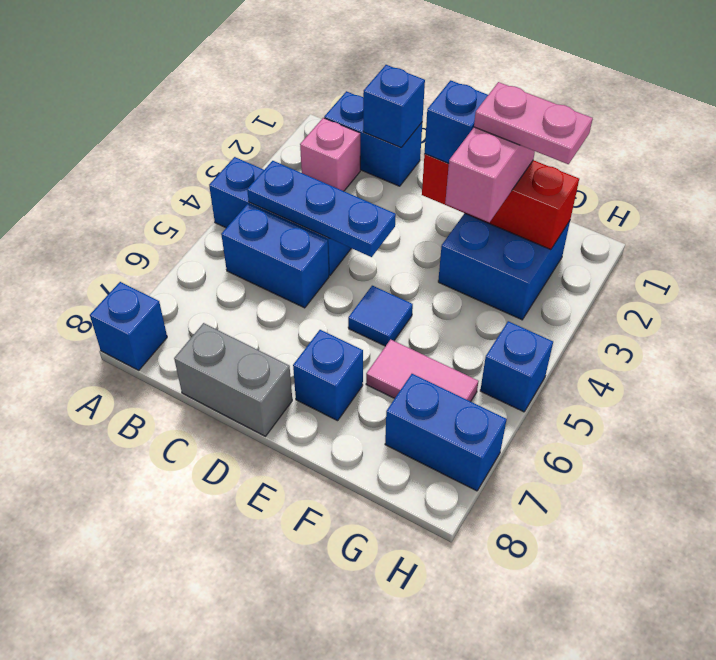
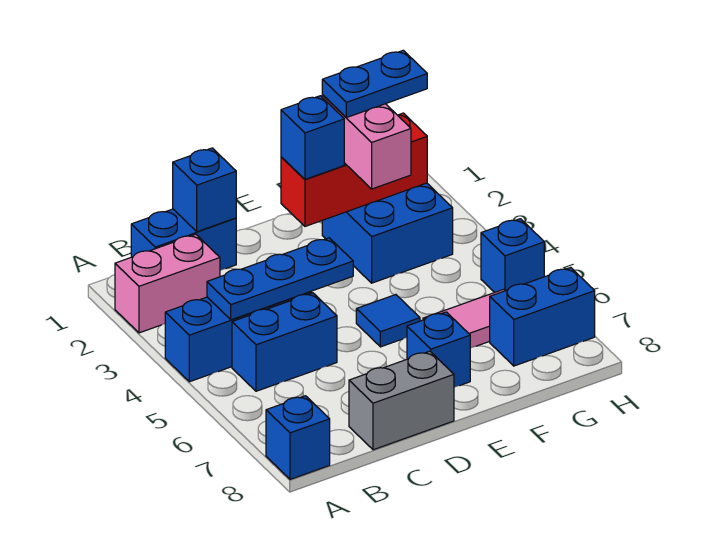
pink brick B2 level 1 -> pink brick A2:B2 level 1
pink plate F2:G2 level 4 -> blue plate F2:G2 level 4

